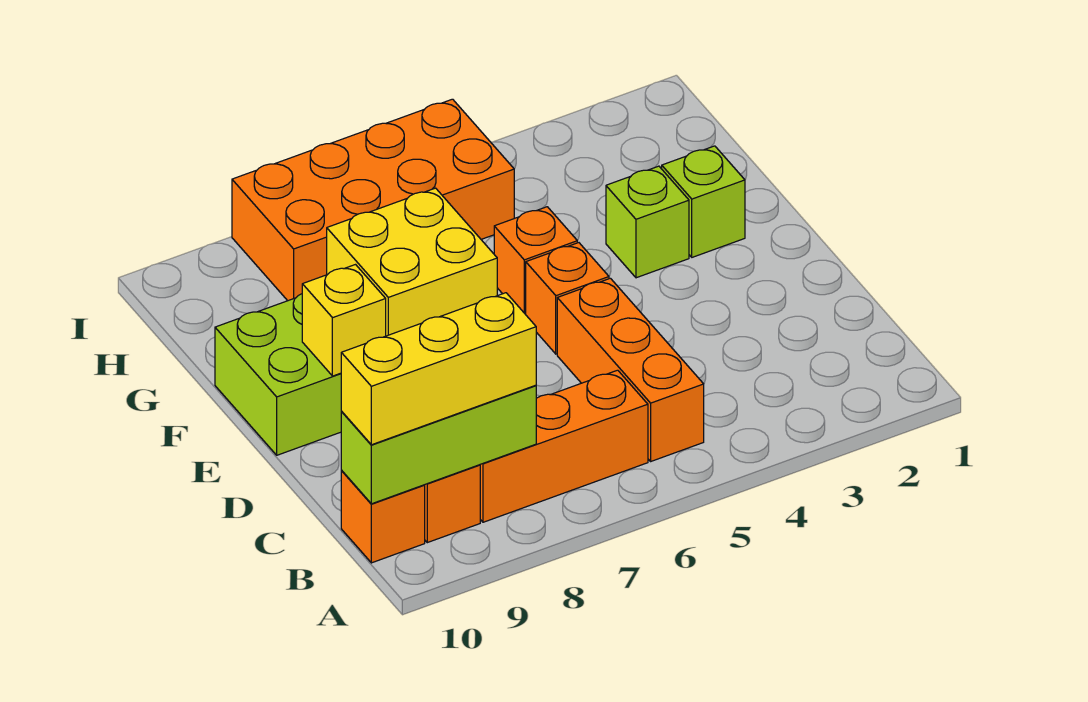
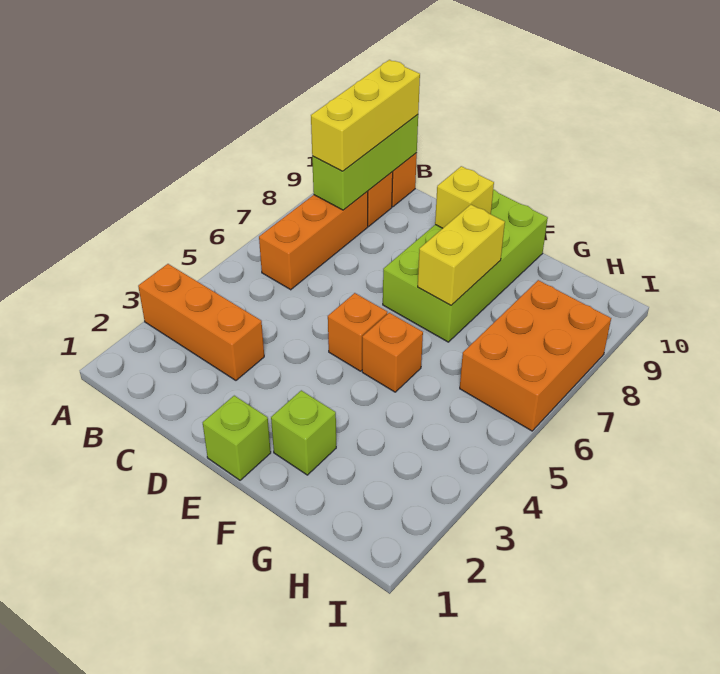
orange brick B5:D5 level 1 -> orange brick A3:C3 level 1
yellow brick E7:F8 level 2 -> yellow brick F7:F8 level 2
lime brick F3 level 1 -> lime brick E1 level 1
orange brick H5:I8 level 1 -> orange brick H6:I8 level 1

